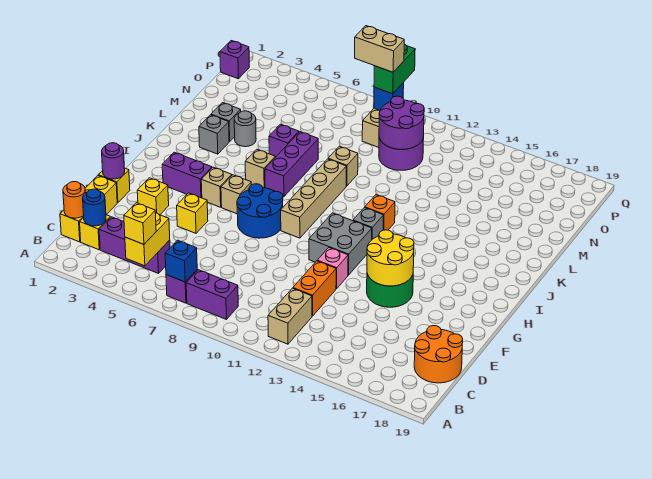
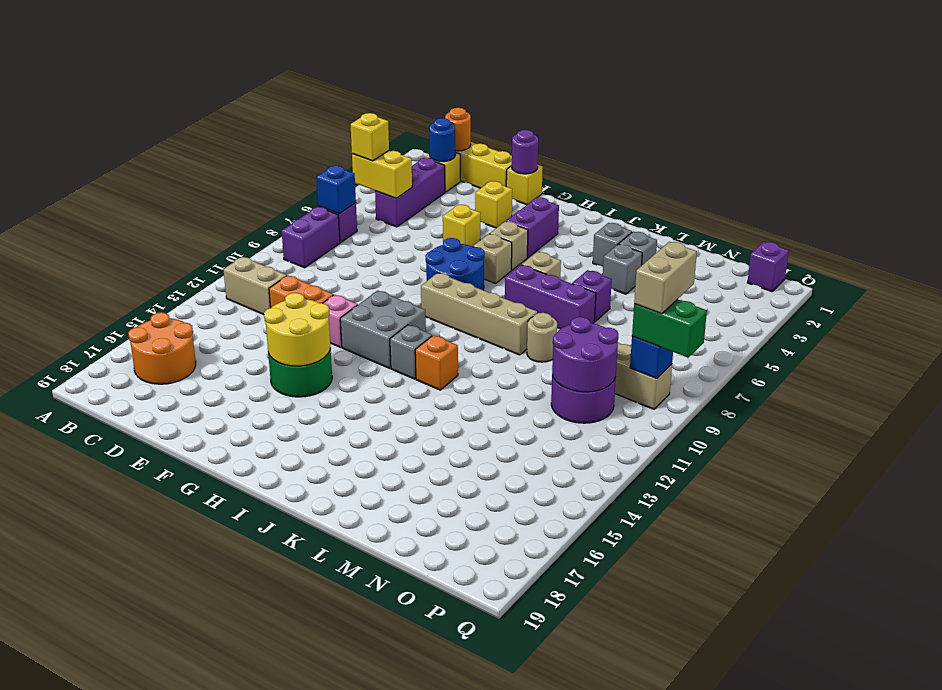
orange round brick C18:D19 level 1 -> orange round brick B16:C17 level 1
grey round brick L4 level 1 -> grey brick L4 level 1
tan brick L9 level 1 -> tan round brick L9 level 1

